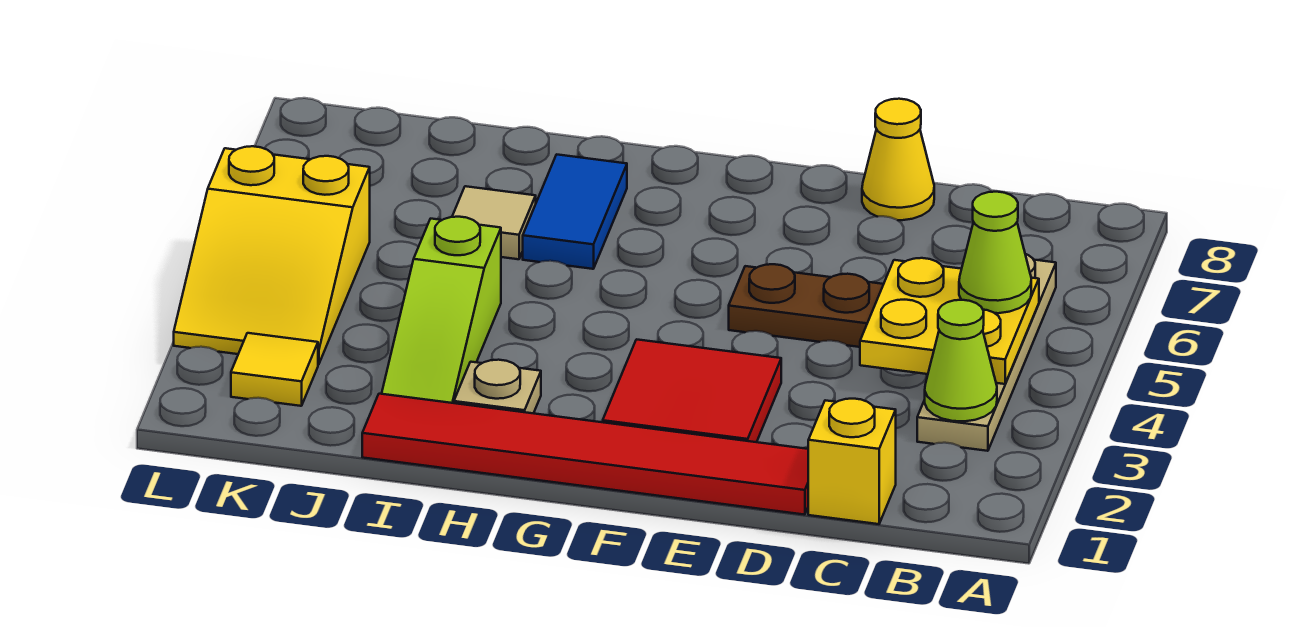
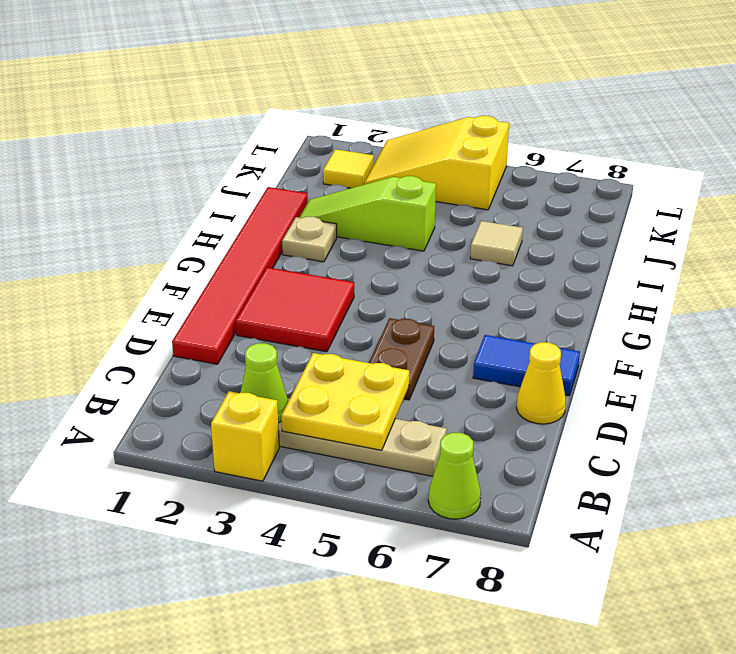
lime cone B5 level 3 -> lime cone A7 level 1
yellow brick C1 level 1 -> yellow brick A3 level 1
blue tile H6:H7 level 1 -> blue tile E7:E8 level 1

